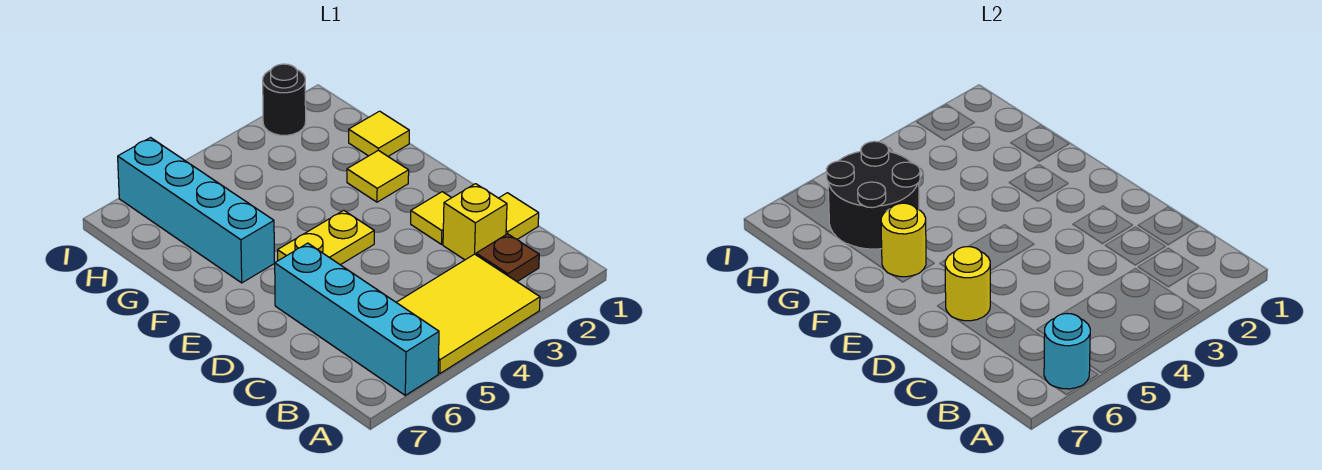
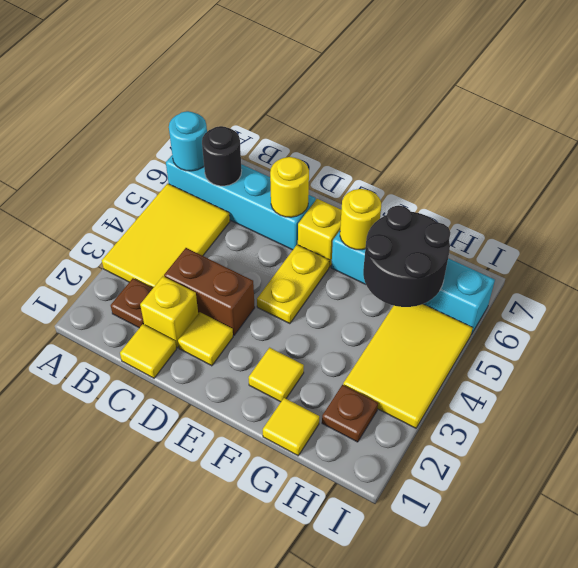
none -> brown brick C3:D3 level 1
none -> yellow brick E6 level 1
none -> brown plate H2 level 1
none -> yellow tile H3:I5 level 1
black round brick I2 level 1 -> black round brick B6 level 2

